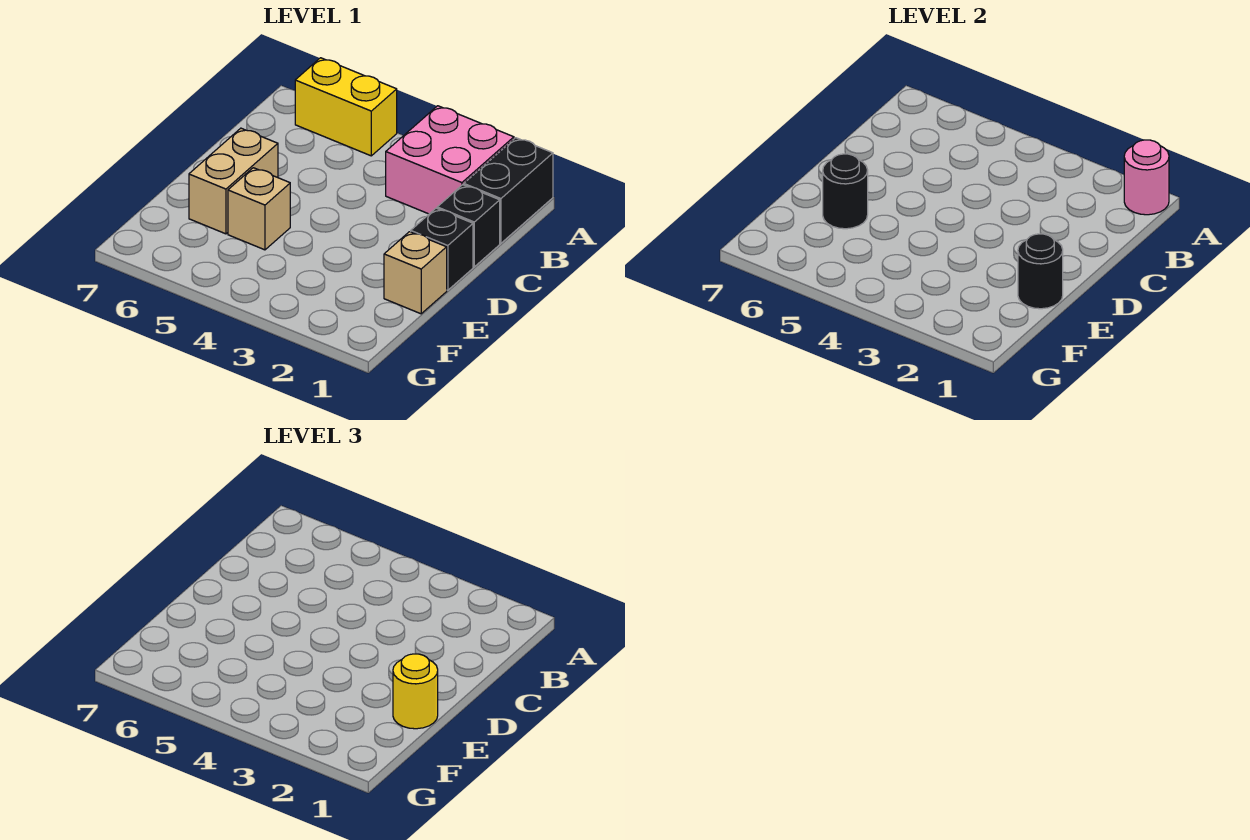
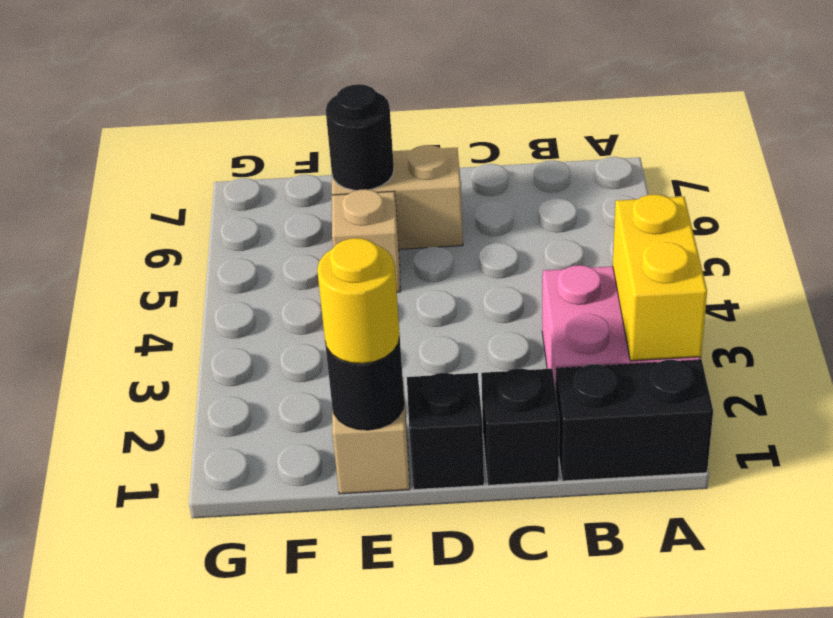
pink round brick A1 level 2 -> none
yellow brick A5:A6 level 1 -> yellow brick A2:A3 level 2

